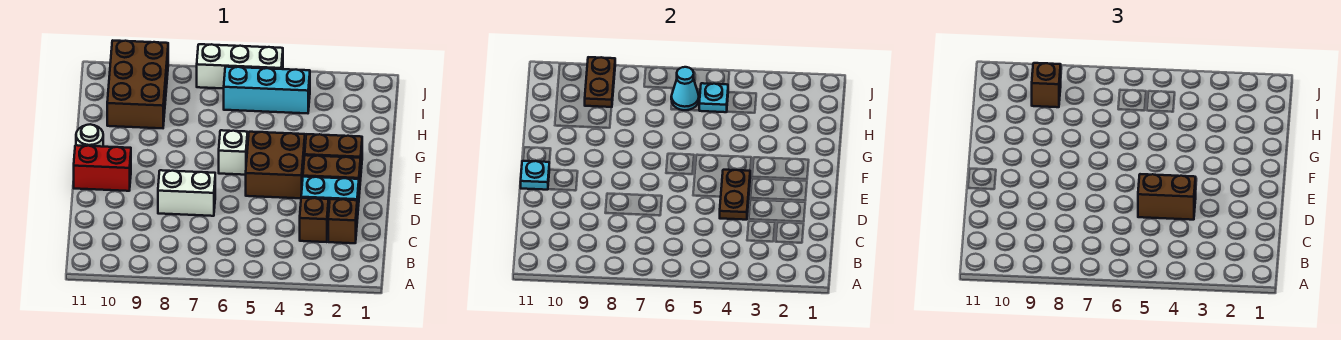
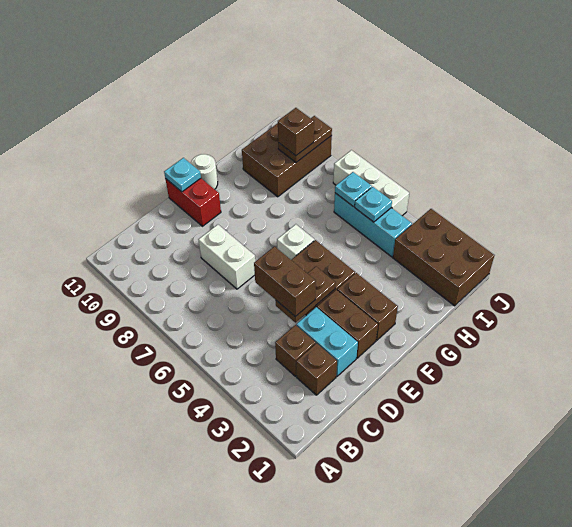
none -> brown brick I1:J3 level 1
cyan cone I6 level 2 -> cyan plate I6 level 2

